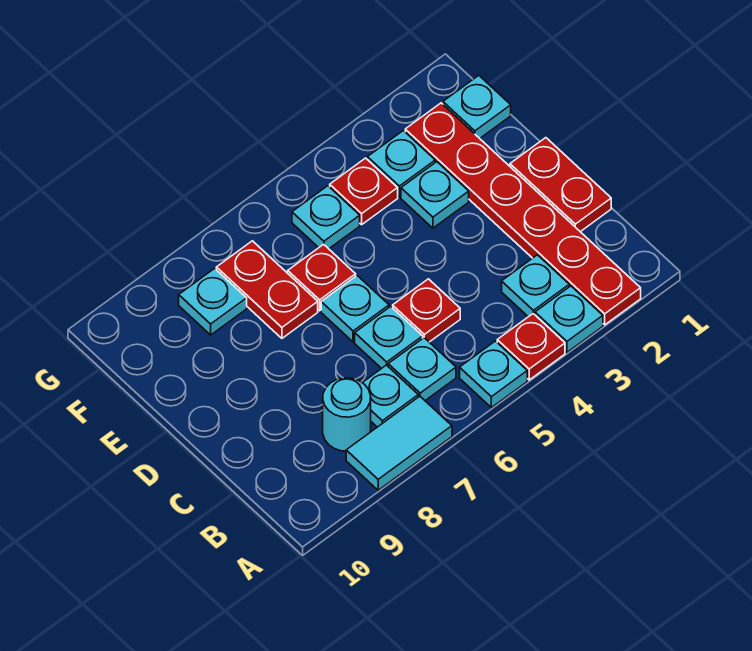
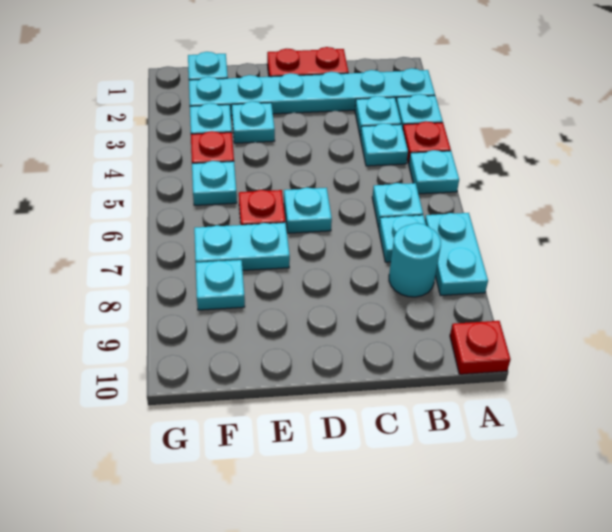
red plate A2:F2 level 1 -> cyan plate A2:F2 level 1
cyan tile A7:A8 level 1 -> cyan plate A7:A8 level 1
red plate C5 level 1 -> red plate A10 level 1
cyan plate C6 level 1 -> cyan plate B4 level 1
red plate E7:F7 level 1 -> cyan plate E7:F7 level 1

